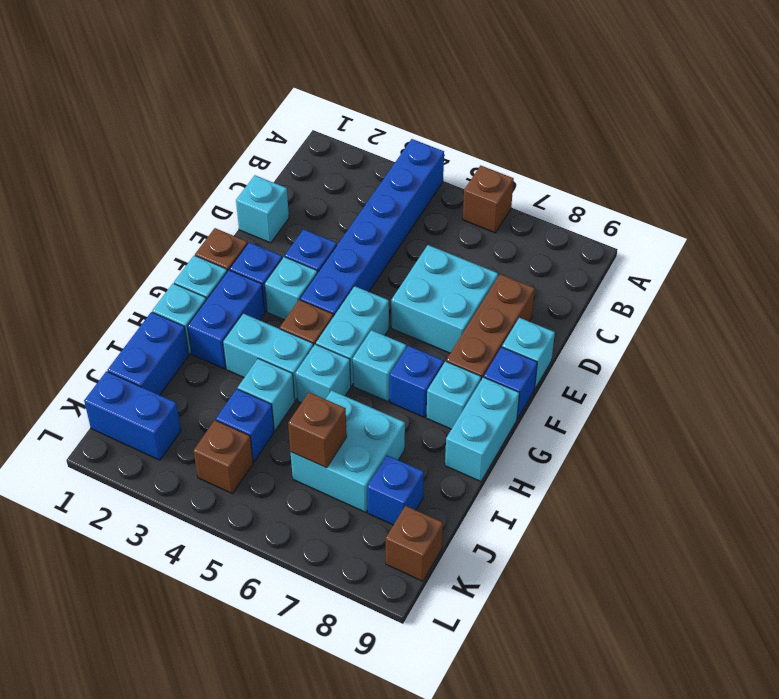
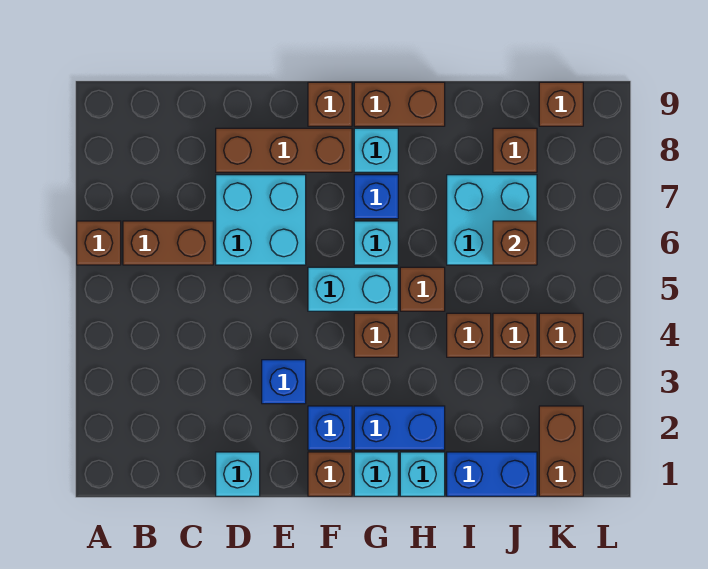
blue brick A4:F4 level 1 -> none
none -> brown brick B6:C6 level 1
cyan brick E9 level 1 -> none
cyan brick F3 level 1 -> none
blue brick F9 level 1 -> brown brick F9 level 1
cyan brick G9:H9 level 1 -> brown brick G9:H9 level 1
cyan brick H3:H4 level 1 -> none
cyan brick H5 level 1 -> brown brick H5 level 1
cyan brick I4 level 1 -> brown brick I4 level 1
blue brick J4 level 1 -> brown brick J4 level 1
blue brick J8 level 1 -> brown brick J8 level 1
blue brick K1:K2 level 1 -> brown brick K1:K2 level 1

